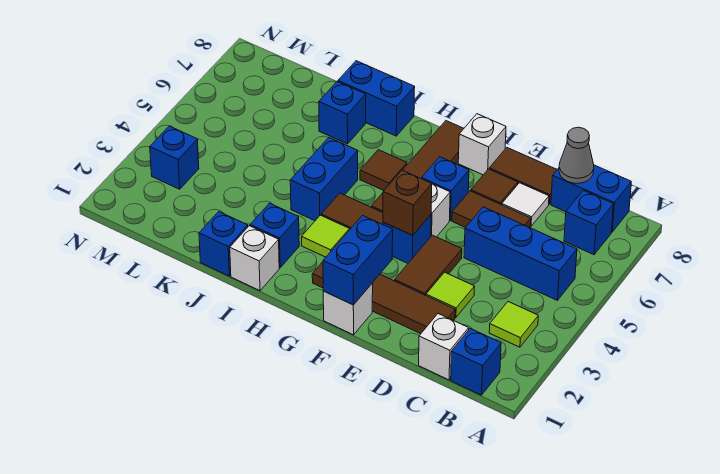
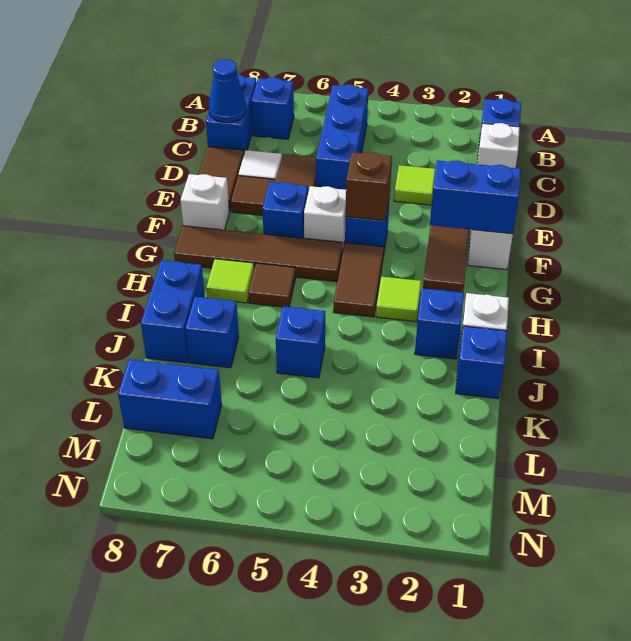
lime tile B3 level 1 -> lime tile H7 level 1
grey cone C8 level 2 -> blue cone C8 level 2
brown tile E3:E4 level 1 -> none
blue brick I4:I5 level 1 -> blue brick L7:L8 level 1
blue brick M3 level 1 -> blue brick J5 level 1

